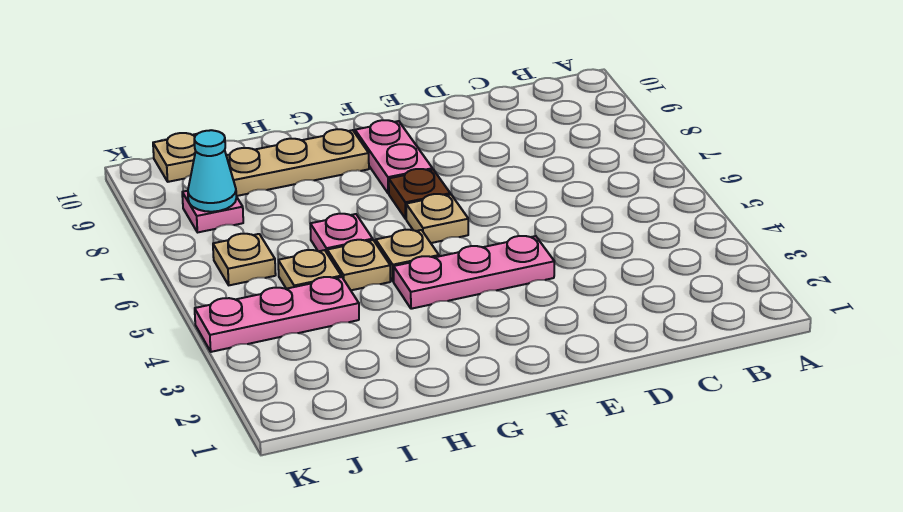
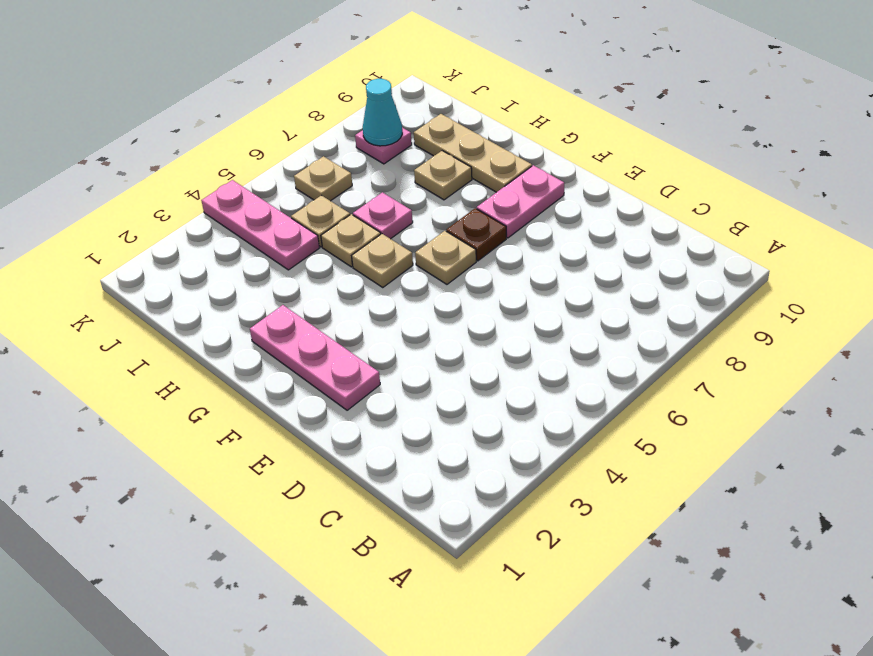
pink plate E4:G4 level 1 -> pink plate E2:G2 level 1
tan plate J10 level 1 -> tan plate H8 level 1

